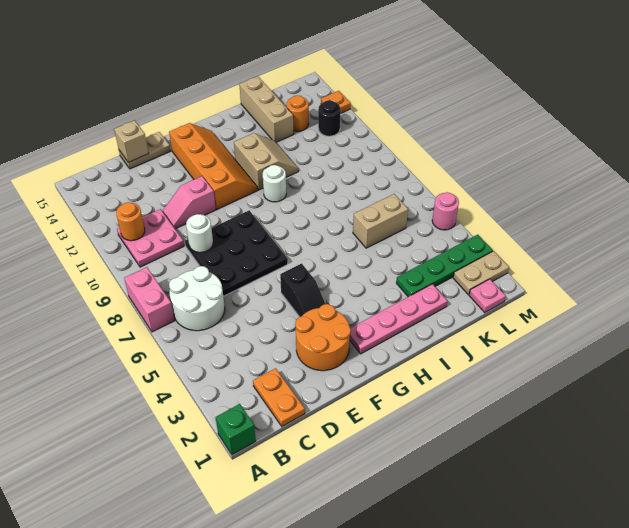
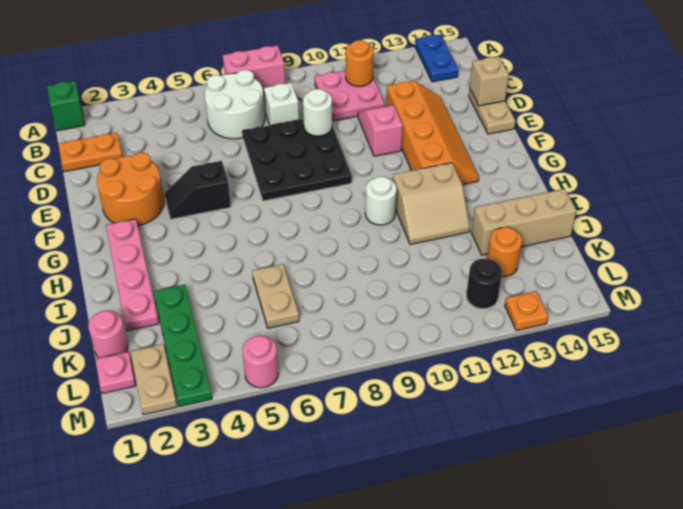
none -> blue plate A14:B14 level 1
none -> white brick C8 level 1
orange slope F11:G14 level 1 top F -> orange slope D12:G13 level 1 top 12
tan brick J6:K6 level 1 -> tan plate J6:K6 level 1
none -> pink round brick K1 level 1

